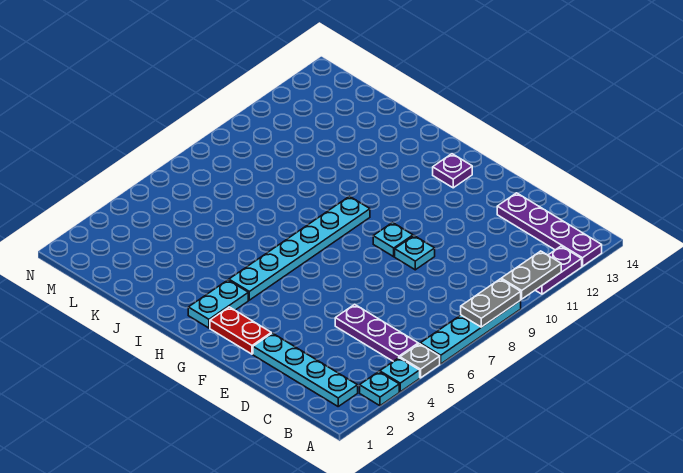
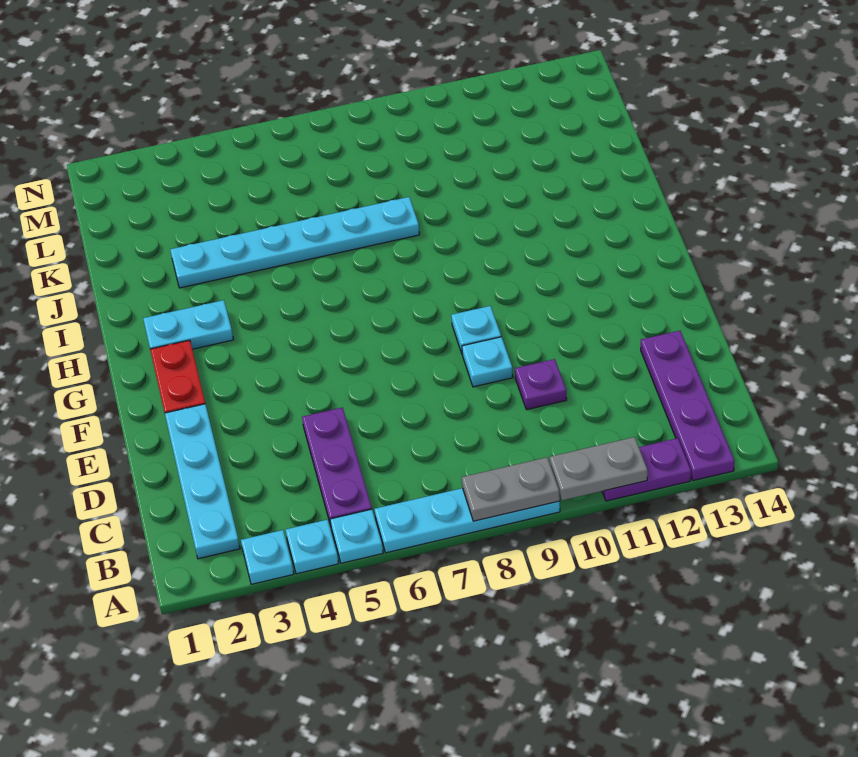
grey plate A5 level 1 -> cyan plate A5 level 1
purple plate G13 level 1 -> purple plate D10 level 1
cyan plate H4:H9 level 1 -> cyan plate J3:J8 level 1

